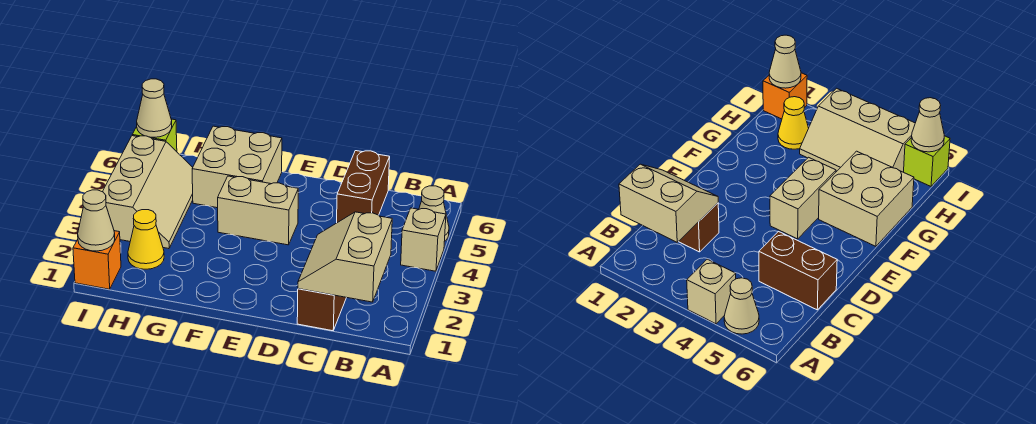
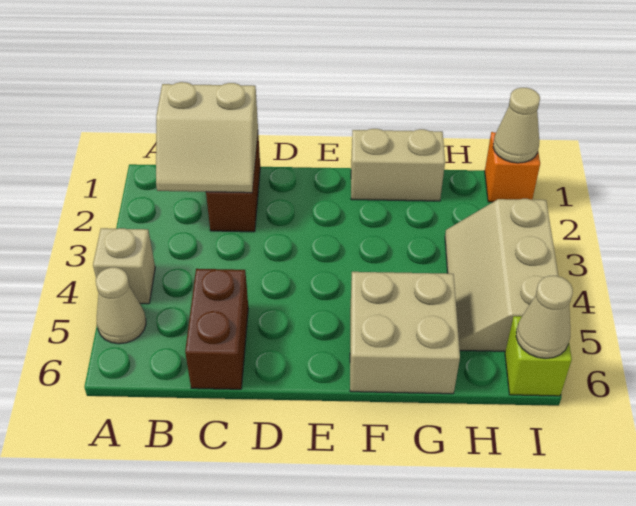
tan slope B1:C2 level 2 top B -> tan slope B1:C2 level 2 top 1
tan brick E4:F4 level 1 -> tan brick F1:G1 level 1
yellow cone H2 level 1 -> none

